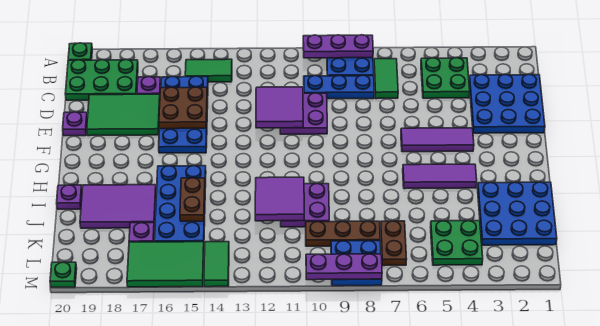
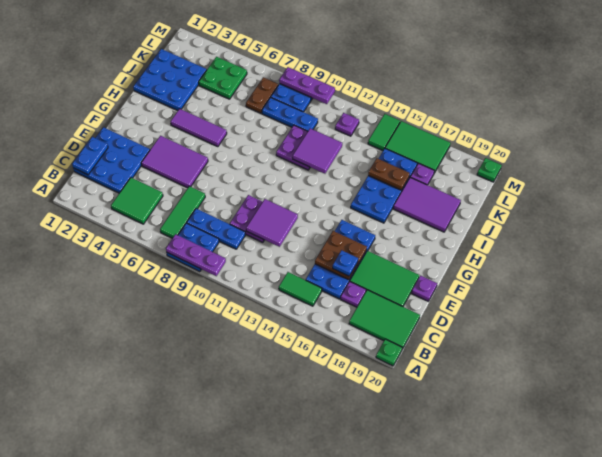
green plate B4:C5 level 1 -> green tile B4:C5 level 1
green tile B7:C7 level 1 -> green tile B7:D7 level 1
green plate B18:C20 level 1 -> green tile B18:C20 level 1
none -> blue plate C1:D1 level 2
none -> blue plate D16 level 3
purple tile F4:F6 level 1 -> purple tile E4:F6 level 1
brown plate I15:J15 level 2 -> brown plate J15:J16 level 2
purple plate I20 level 1 -> purple plate L12 level 1
brown plate K8:K10 level 1 -> blue plate K8:K10 level 1

